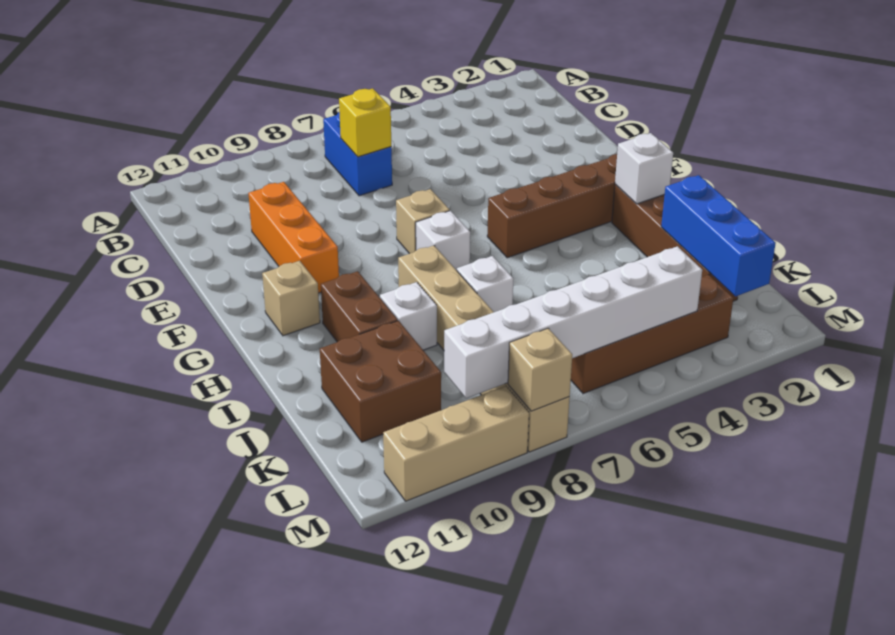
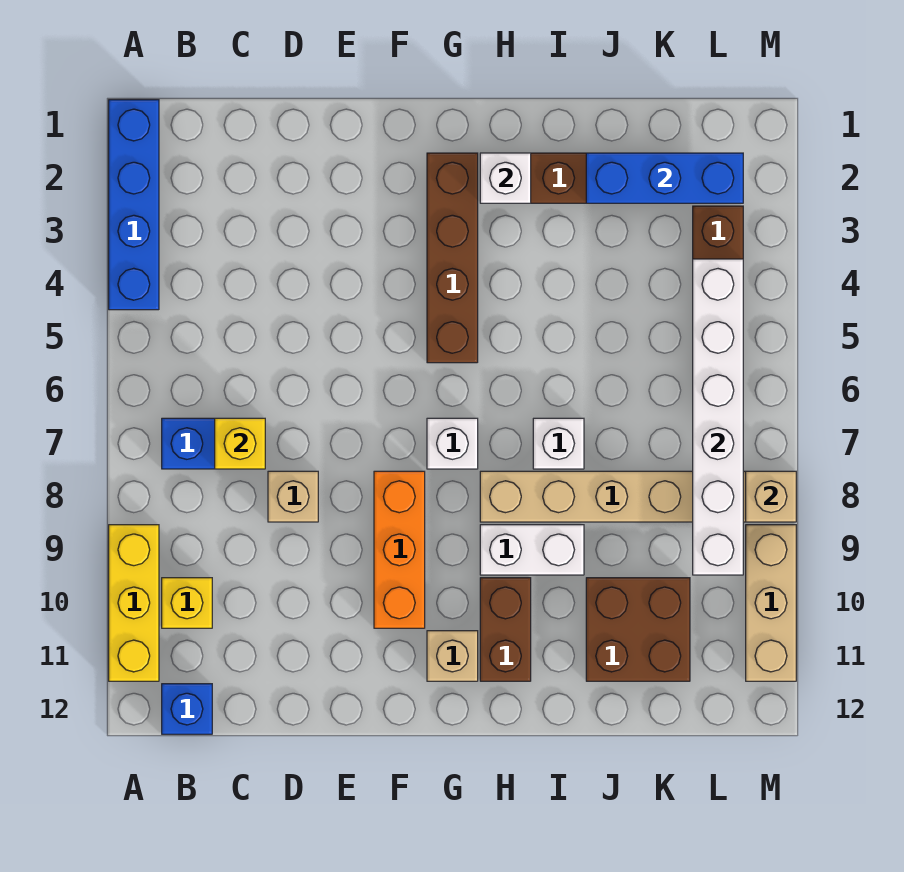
none -> blue brick A1:A4 level 1
none -> yellow brick A9:A11 level 1
none -> yellow brick B10 level 1
none -> blue brick B12 level 1
orange brick D10:F10 level 1 -> orange brick F8:F10 level 1
tan brick F7 level 1 -> tan brick D8 level 1
brown brick H10:I10 level 1 -> brown brick H10:H11 level 1
white brick I9 level 1 -> white brick H9:I9 level 1

